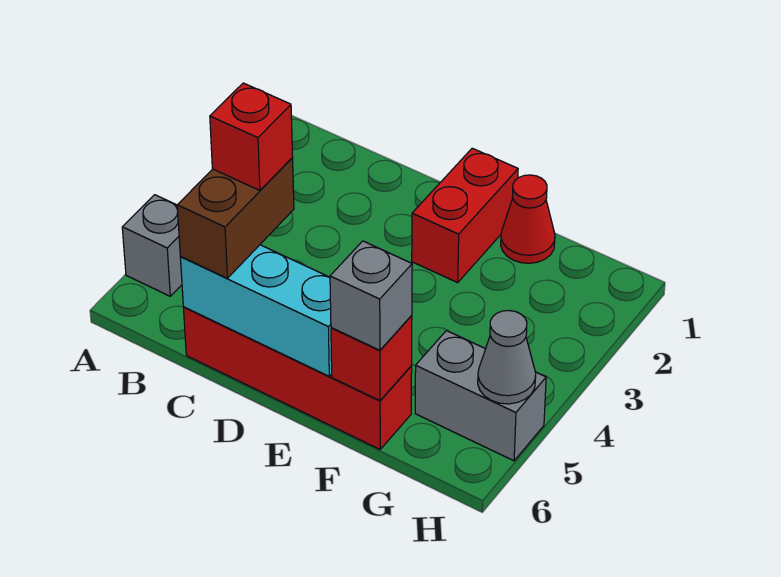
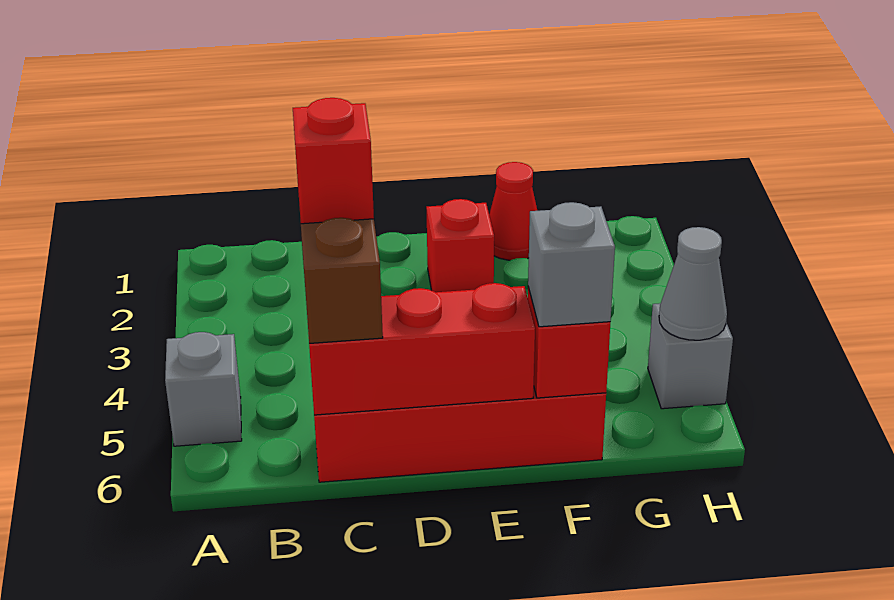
cyan brick C6:E6 level 2 -> red brick C6:E6 level 2
red brick E1:E2 level 1 -> red brick E2 level 1
grey brick G5:H5 level 1 -> grey brick H5 level 1

